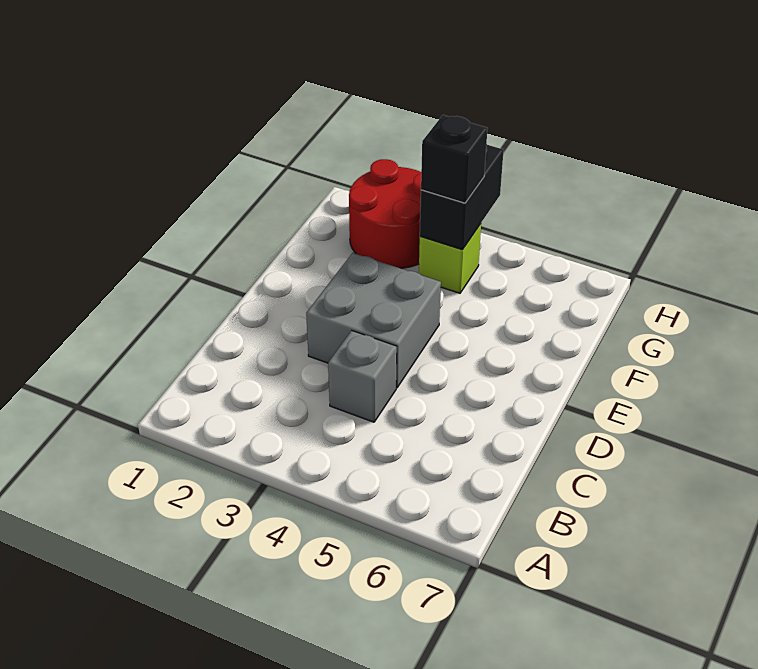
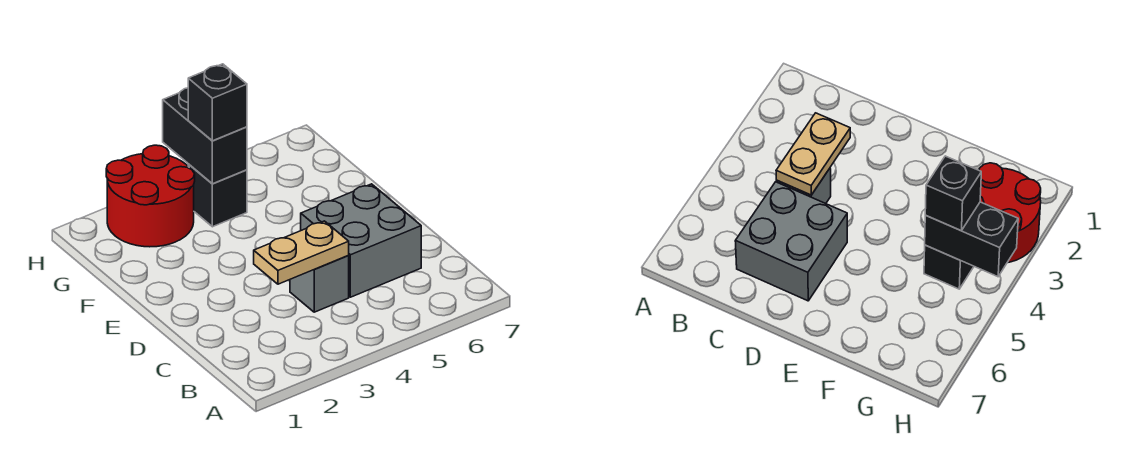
none -> tan plate C3:C4 level 2
grey brick D3:E4 level 1 -> grey brick C5:D6 level 1
lime brick G4 level 1 -> black brick G4 level 1

